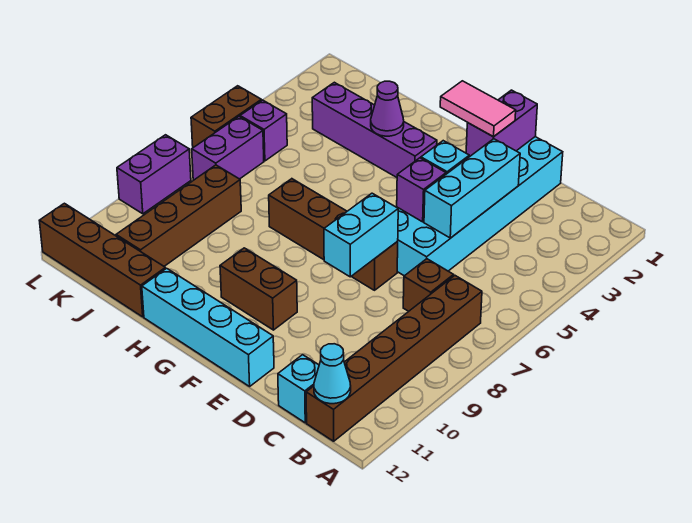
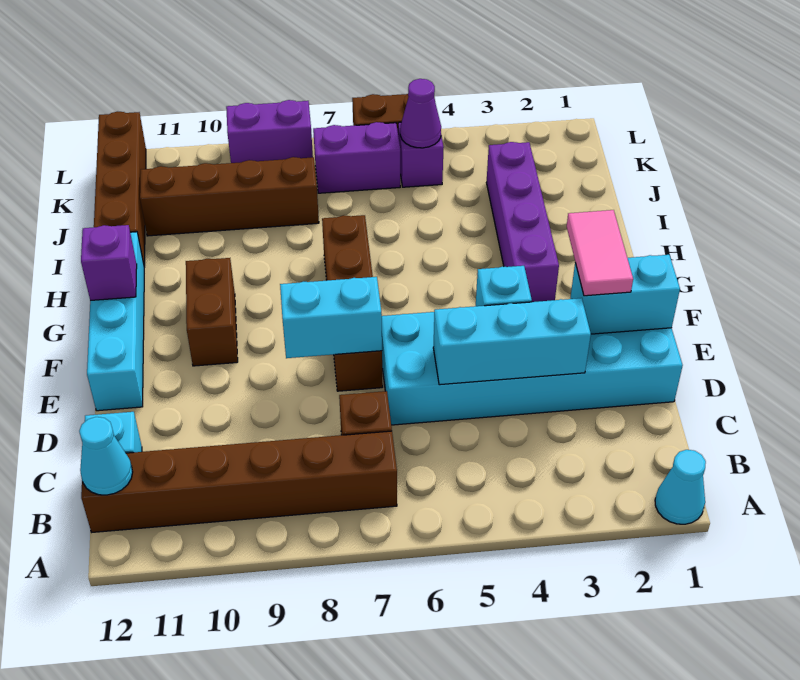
none -> cyan cone A1 level 1
purple brick E1:E2 level 2 -> cyan brick E1:E2 level 2
purple brick E5 level 2 -> purple brick G12 level 2
purple cone H3 level 2 -> purple cone K5 level 2

